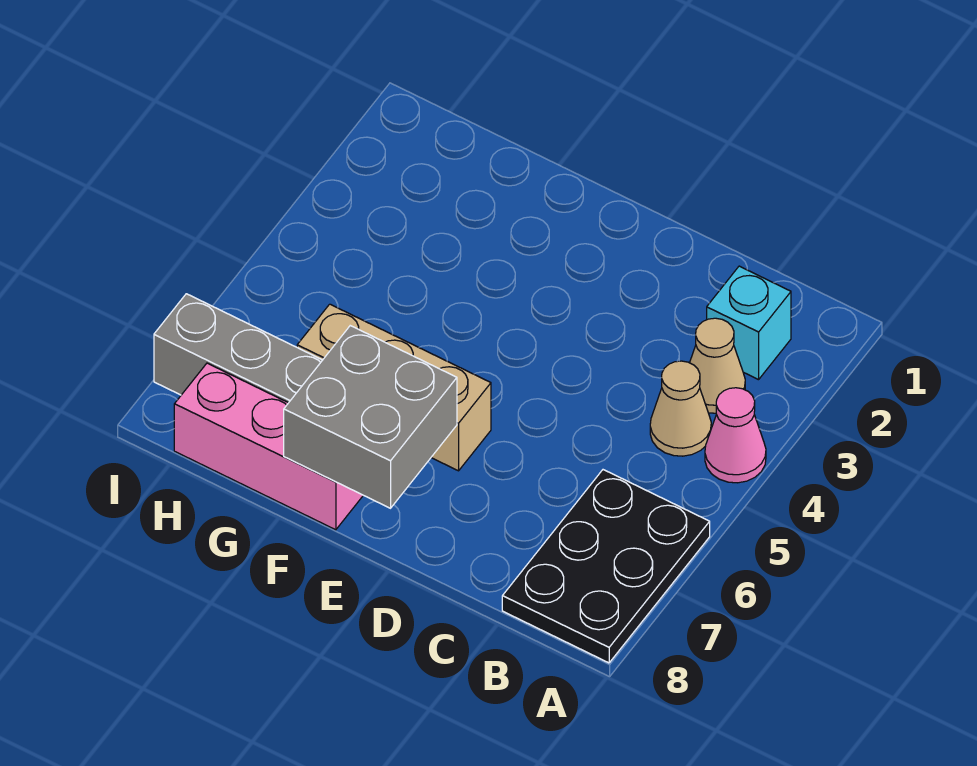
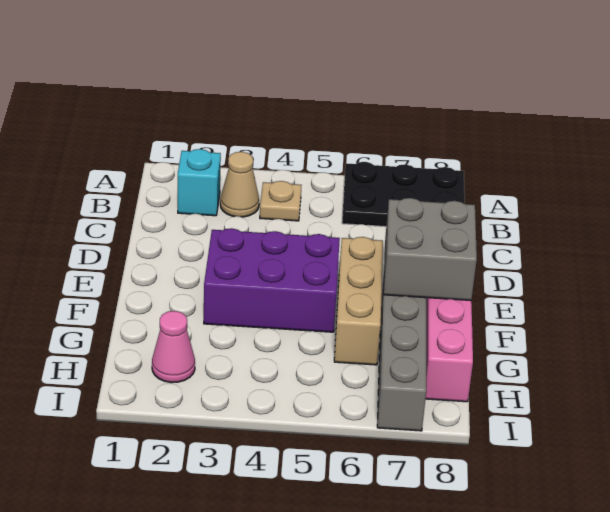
pink cone A4 level 1 -> pink cone H2 level 1
tan cone B4 level 1 -> tan plate B4 level 1
none -> purple brick E3:F5 level 1

